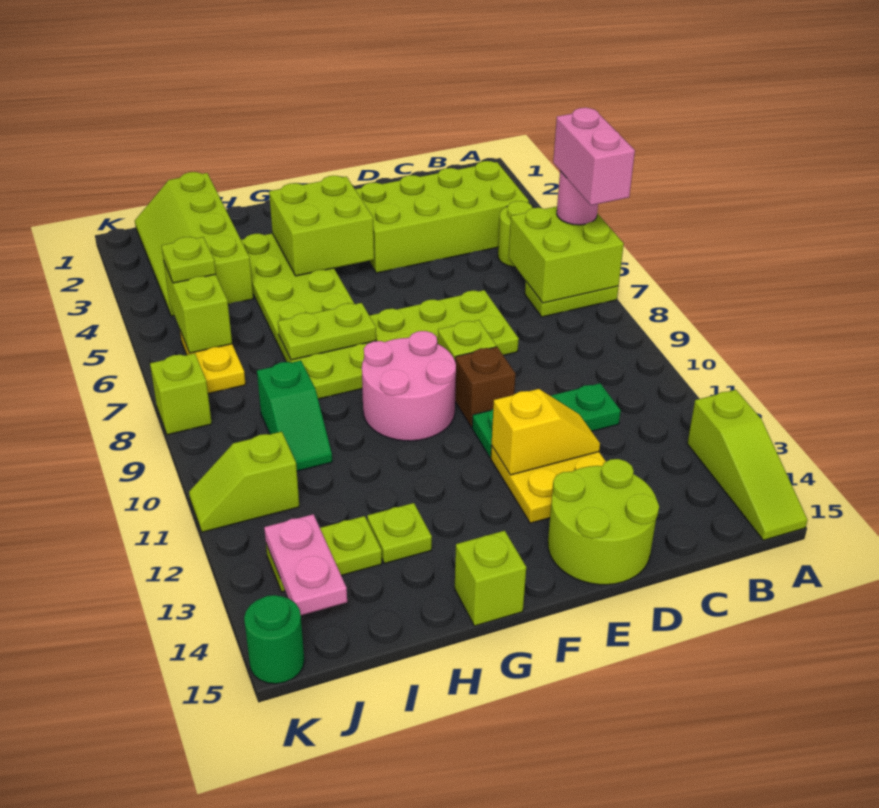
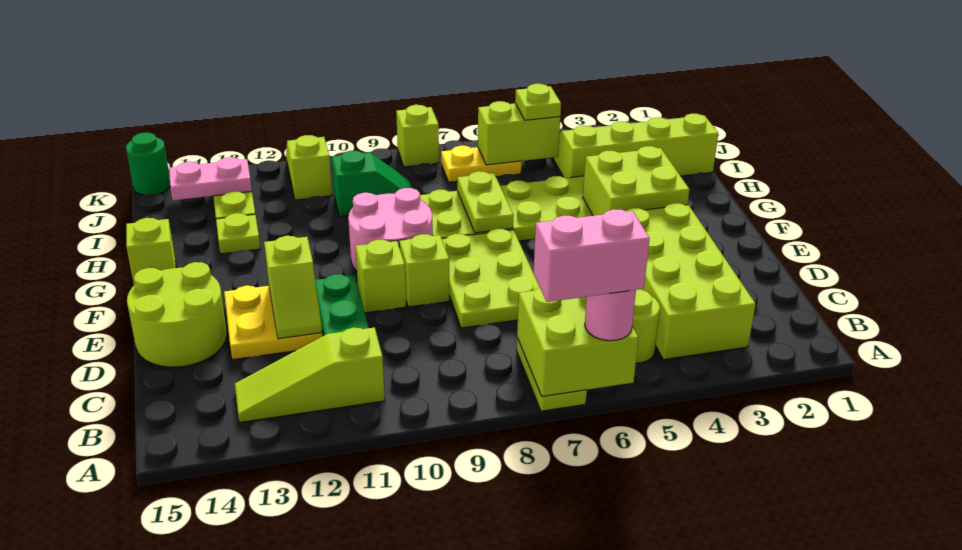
lime slope A13:A15 level 1 top 13 -> lime slope B11:B13 level 1 top 11
yellow slope D12:E12 level 2 top E -> lime slope D12:E12 level 2 top E
brown brick E10 level 1 -> lime brick E10 level 1
green slope I9:I10 level 1 top 9 -> green slope I9:I10 level 1 top 10

